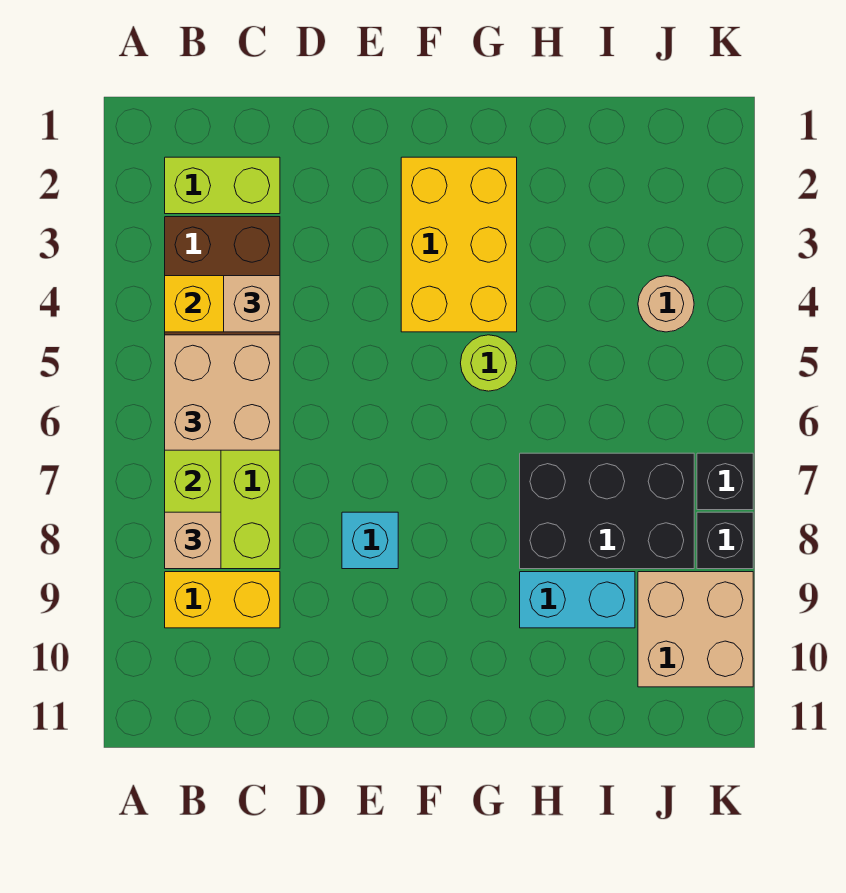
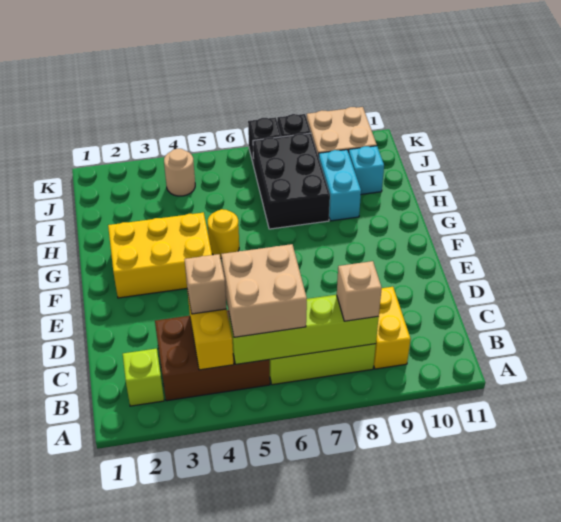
lime brick B2:C2 level 1 -> lime brick B2 level 1
cyan brick E8 level 1 -> cyan brick I10 level 1
lime round brick G5 level 1 -> yellow round brick G5 level 1

